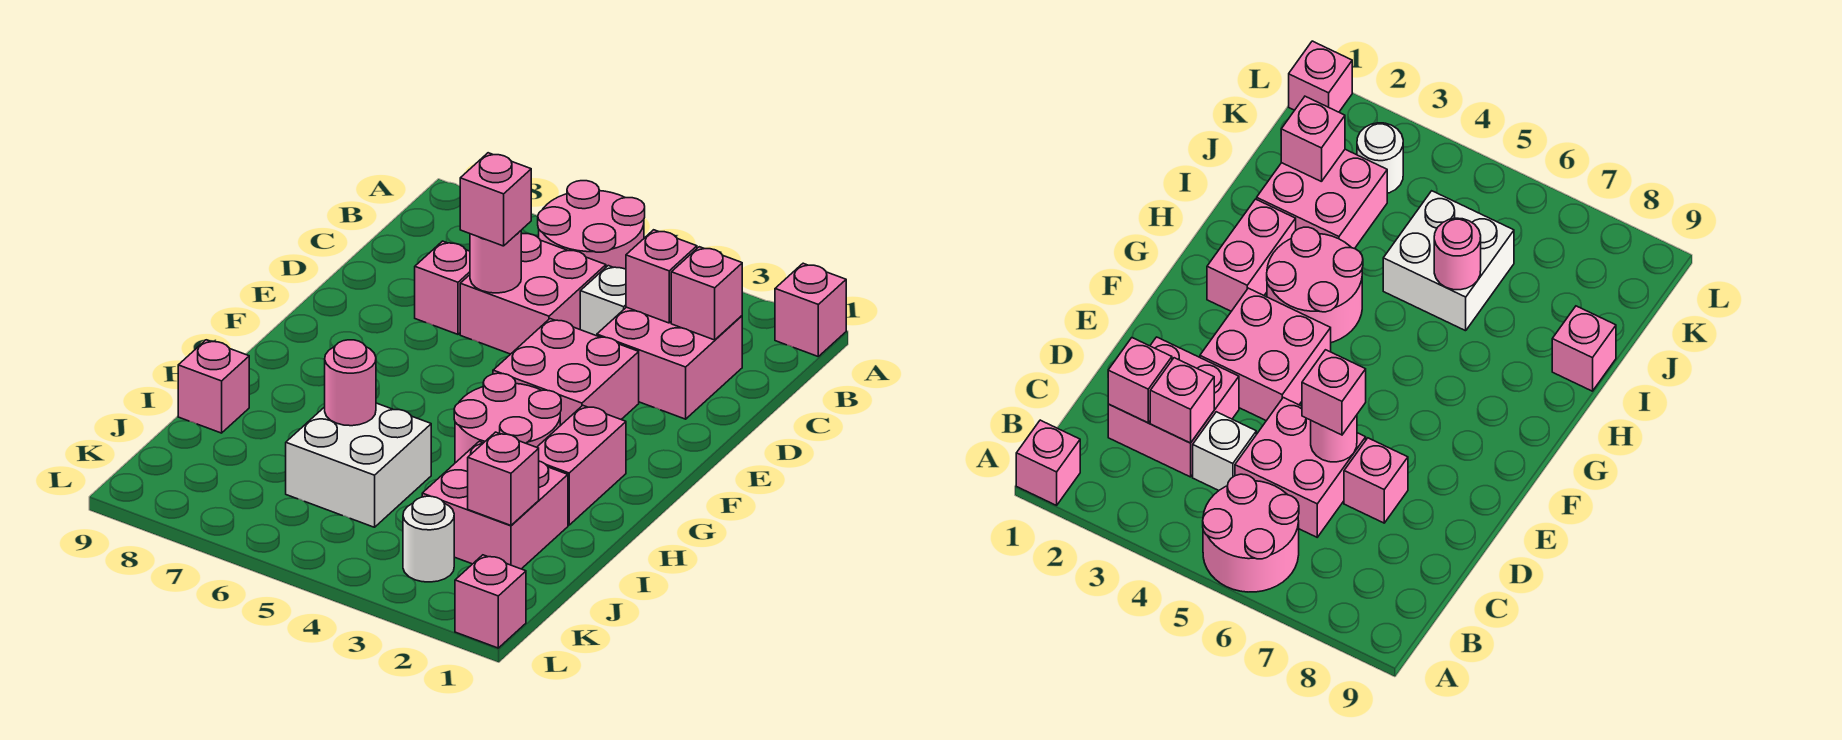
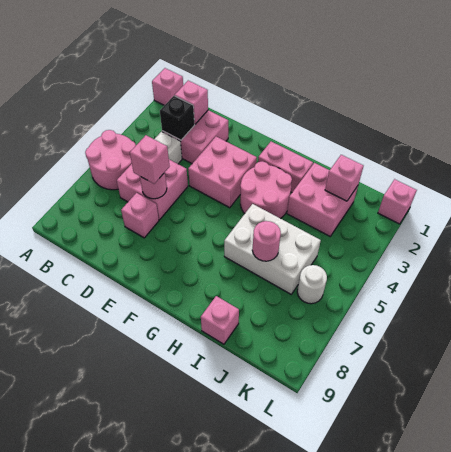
pink brick C3 level 2 -> black brick C3 level 2
white brick I5:J6 level 1 -> white brick H5:J6 level 1
white round brick K3 level 1 -> white round brick K6 level 1

